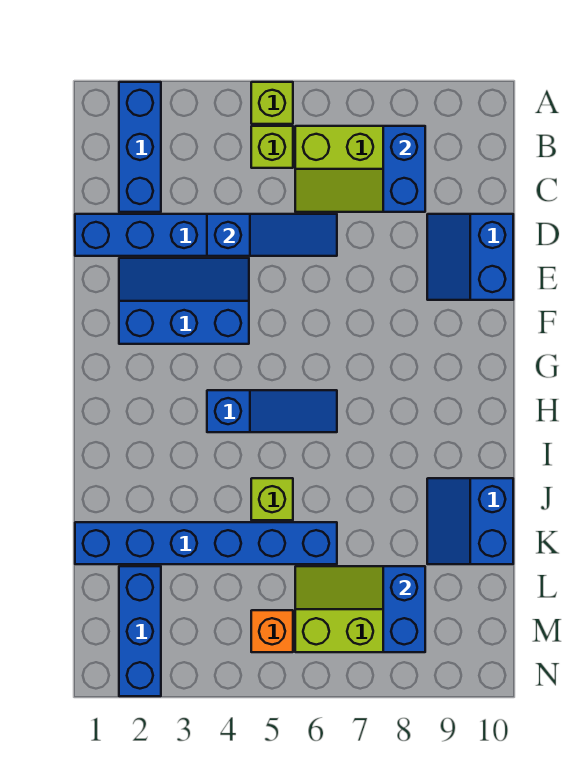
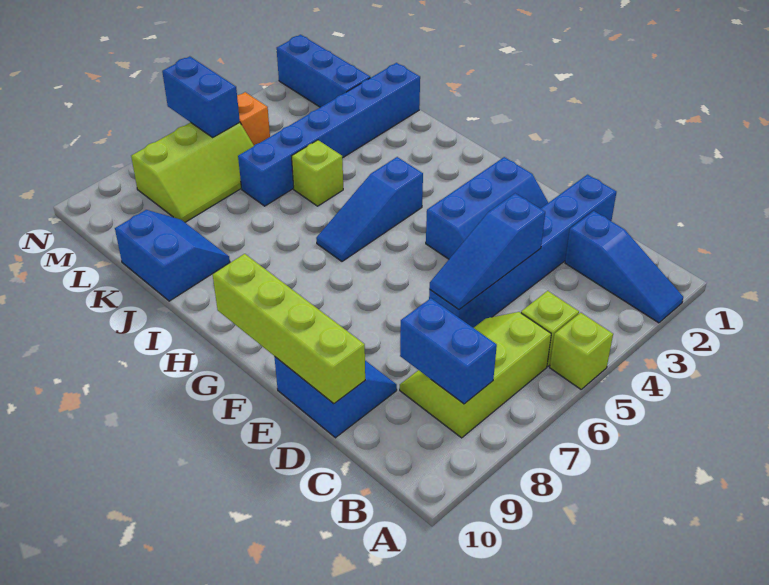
blue brick A2:C2 level 1 -> blue slope A2:C2 level 1 top C
none -> lime brick D10:G10 level 2
blue brick L8:M8 level 2 -> blue brick M6:N6 level 2

